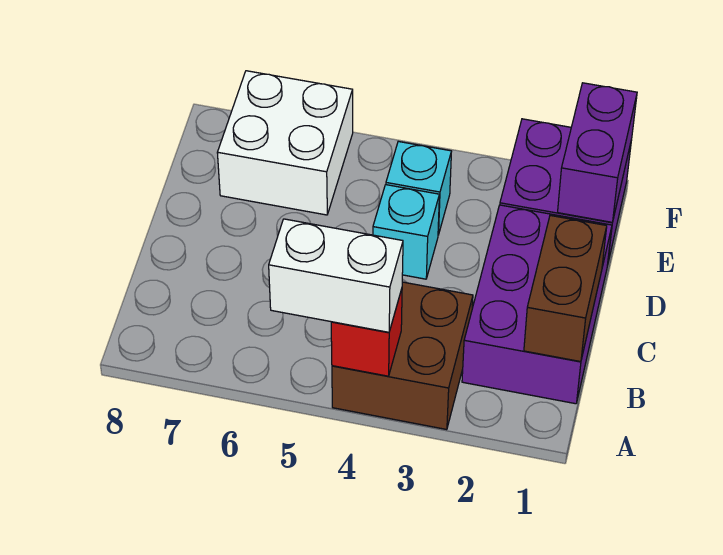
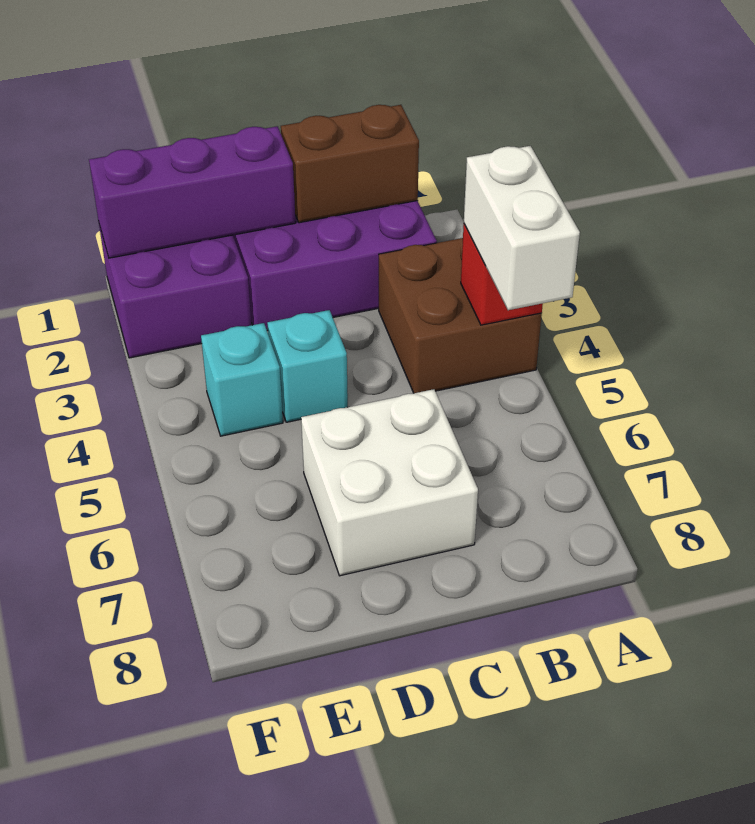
purple brick E1:F1 level 2 -> purple brick D1:F1 level 2
white brick E6:F7 level 1 -> white brick C6:D7 level 1

